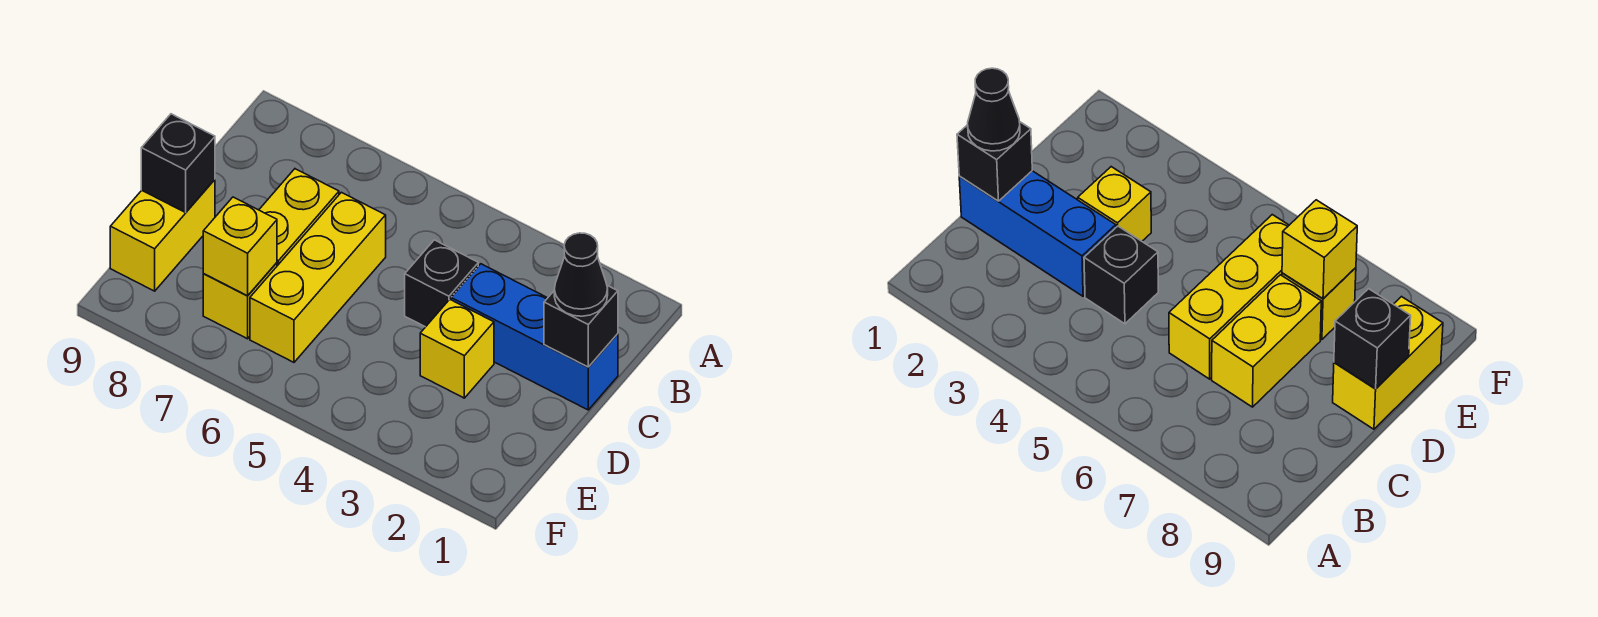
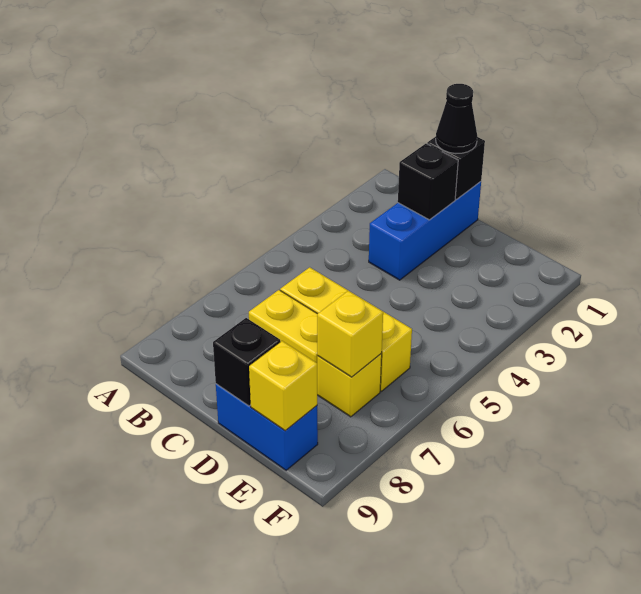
black brick C4 level 1 -> black brick C2 level 2
yellow brick D3 level 1 -> yellow brick E9 level 2
yellow brick D9:E9 level 1 -> blue brick D9:E9 level 1

